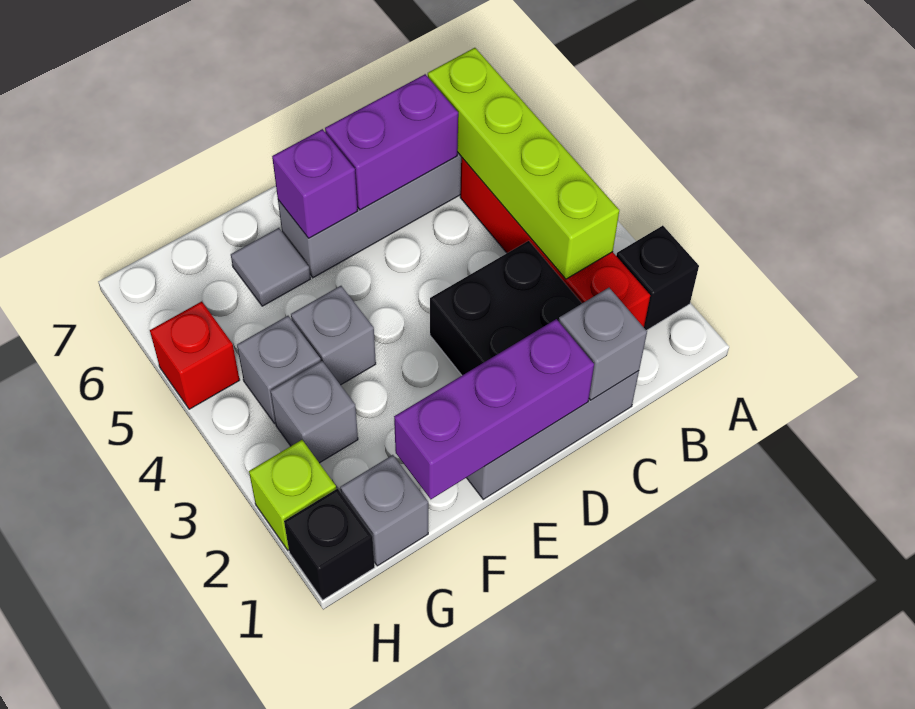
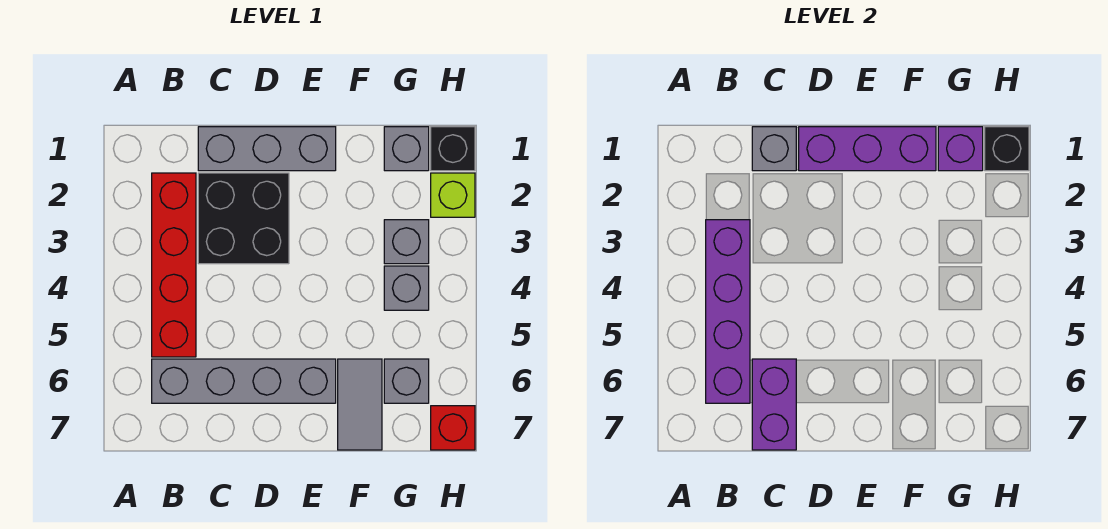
black brick A2 level 1 -> black brick H1 level 2
lime brick B3:B6 level 2 -> purple brick B3:B6 level 2
purple brick C6:D6 level 2 -> purple brick C6:C7 level 2
purple brick E6 level 2 -> purple brick G1 level 2
grey brick F4 level 1 -> grey brick G6 level 1
grey tile F6 level 1 -> grey tile F6:F7 level 1
red brick H5 level 1 -> red brick H7 level 1

